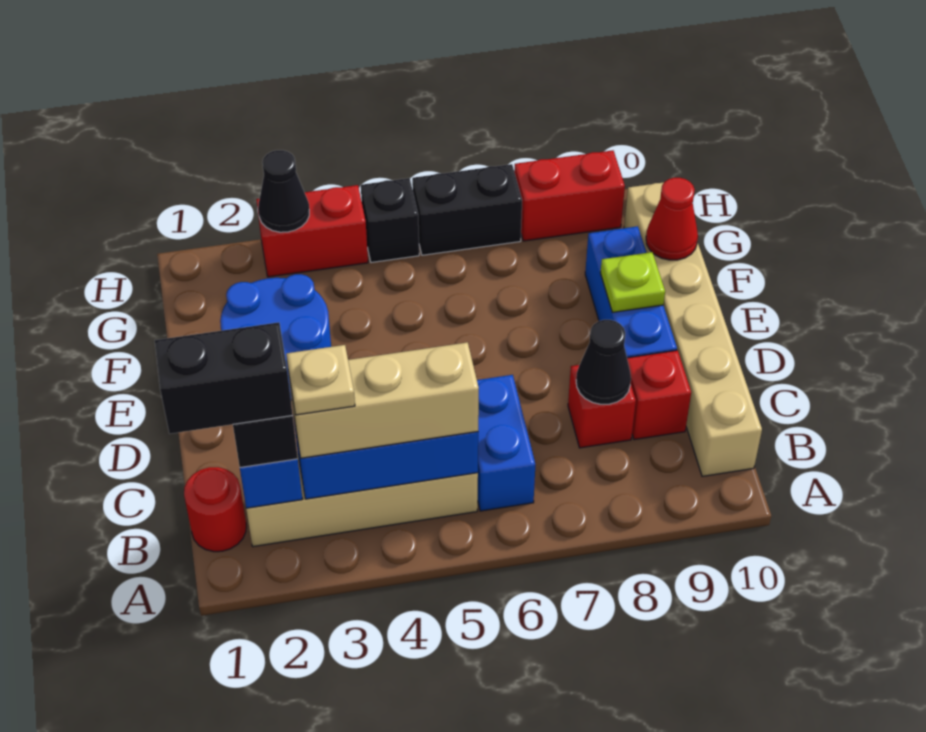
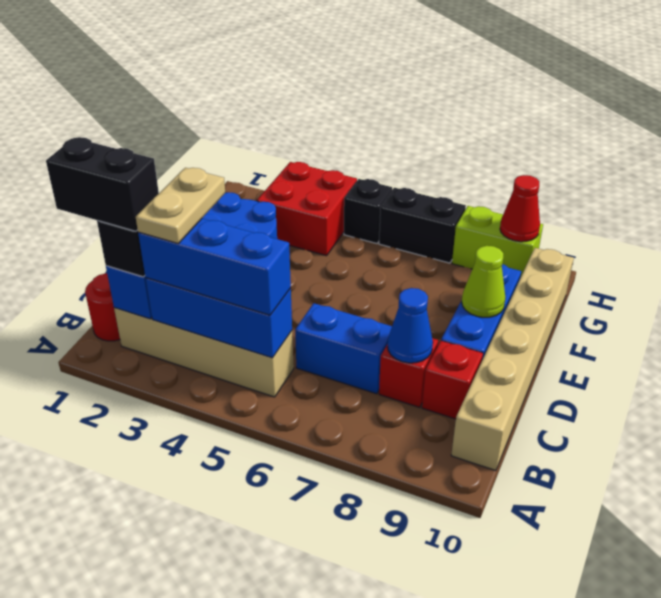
tan brick B3:B5 level 3 -> blue brick B3:B5 level 3
tan plate B3 level 4 -> tan plate B3:C3 level 4
blue brick B6:C6 level 1 -> blue brick C6:C7 level 1
black cone C8 level 2 -> blue cone C8 level 2
lime plate E9 level 2 -> lime cone E9 level 2
red cone F10 level 2 -> red cone H9 level 2
red brick H3:H4 level 1 -> red brick G3:H4 level 1
black cone H3 level 2 -> none
red brick H8:H9 level 1 -> lime brick H8:H9 level 1

